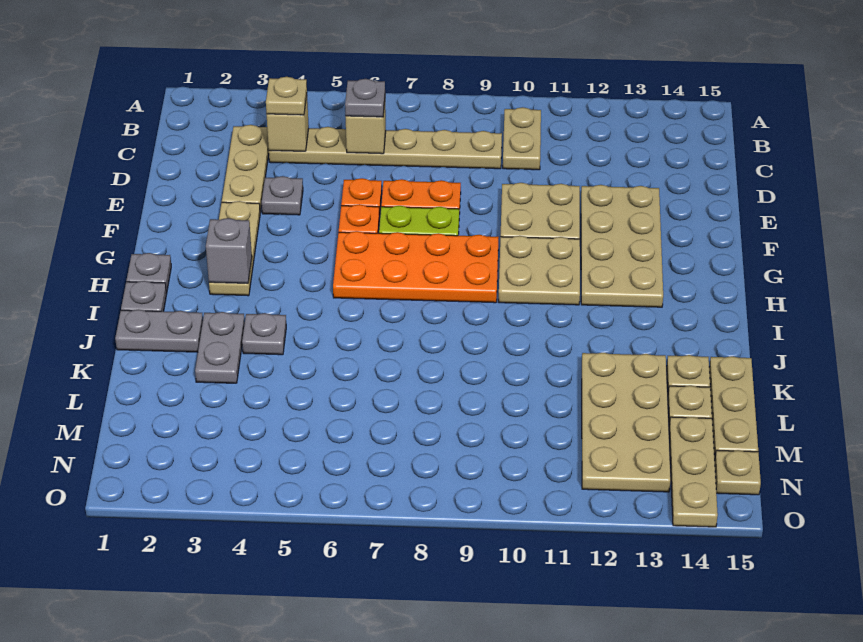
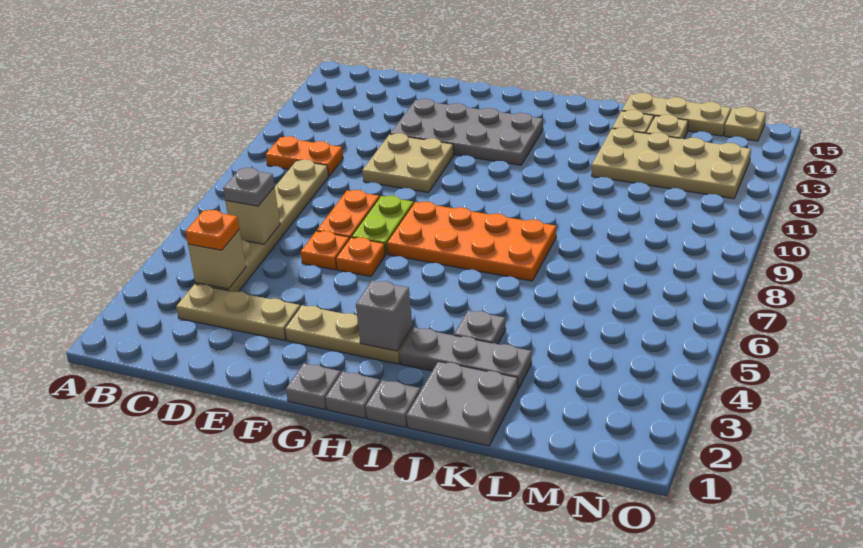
tan plate B10:C10 level 1 -> orange plate B10:C10 level 1
tan plate C4 level 3 -> orange plate C4 level 3
grey plate E4 level 1 -> grey plate G1 level 1
tan plate E12:H13 level 1 -> grey plate E12:H13 level 1
orange plate G6:H9 level 1 -> orange plate G7:J8 level 1
tan plate G10:H11 level 1 -> none
grey plate J1:J2 level 1 -> grey plate J1:K2 level 1
grey plate J3:K3 level 1 -> grey plate I3:K3 level 1
tan plate M14:O14 level 1 -> none

